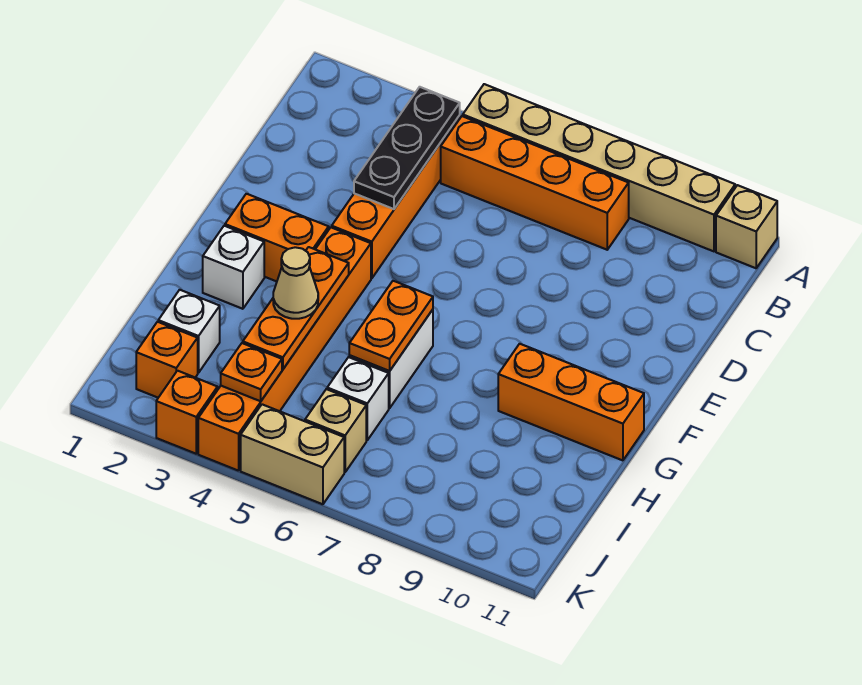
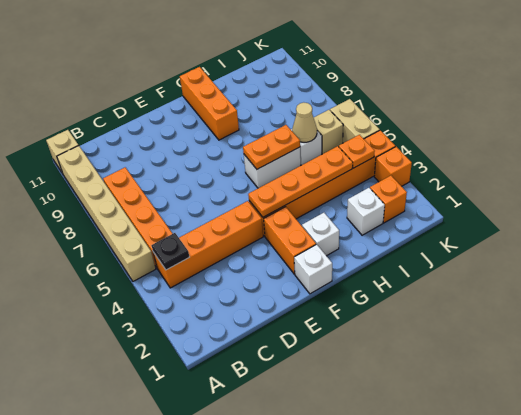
black plate B4:D4 level 2 -> black plate B4 level 2
none -> white brick F1 level 1
orange plate G4:I4 level 2 -> orange plate F4:I4 level 2
tan cone H4 level 3 -> tan cone I6 level 2

